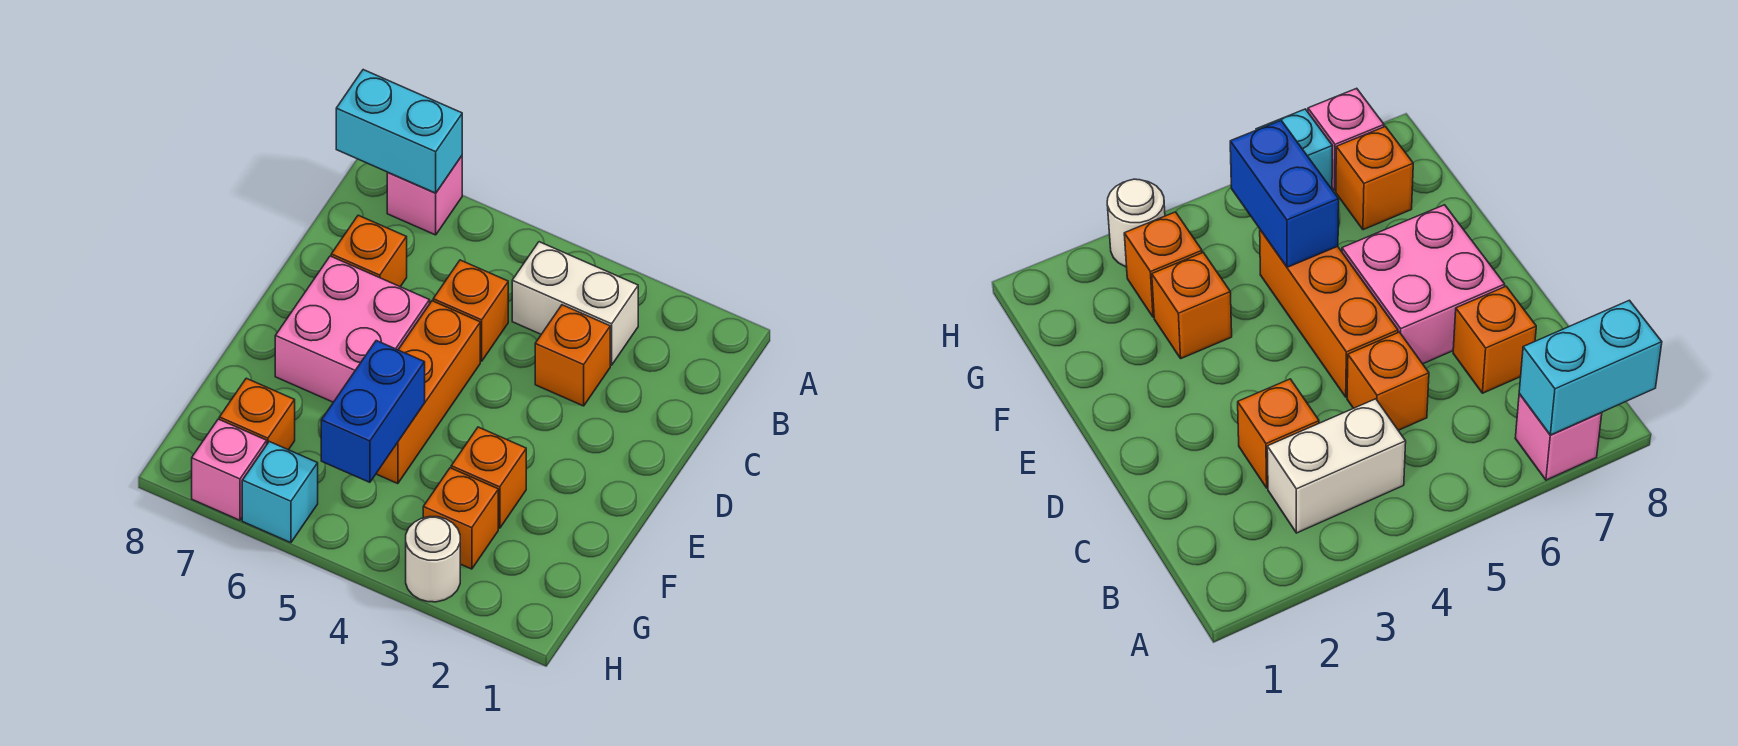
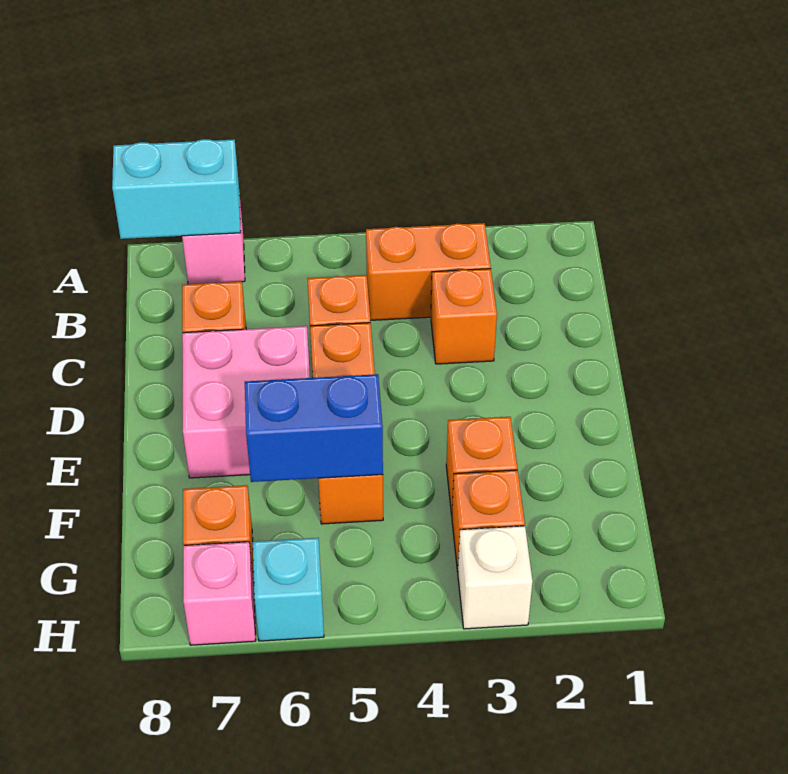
white brick B3:B4 level 1 -> orange brick B3:B4 level 1
blue brick F5:G5 level 2 -> blue brick F5:F6 level 2
white round brick H3 level 1 -> white brick H3 level 1

